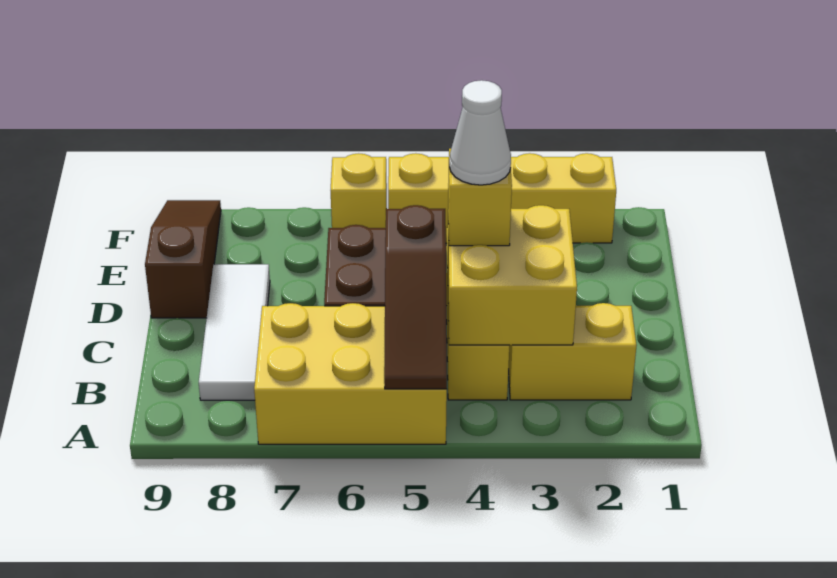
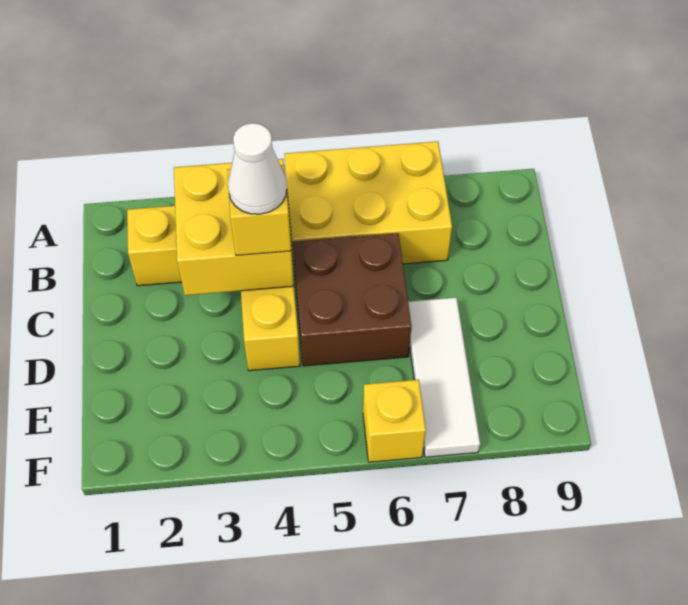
brown slope A5:C5 level 2 top C -> none
white tile B8:D8 level 1 -> white tile D7:F7 level 1
brown slope D9:F9 level 1 top D -> none
yellow brick F2:F5 level 1 -> none

